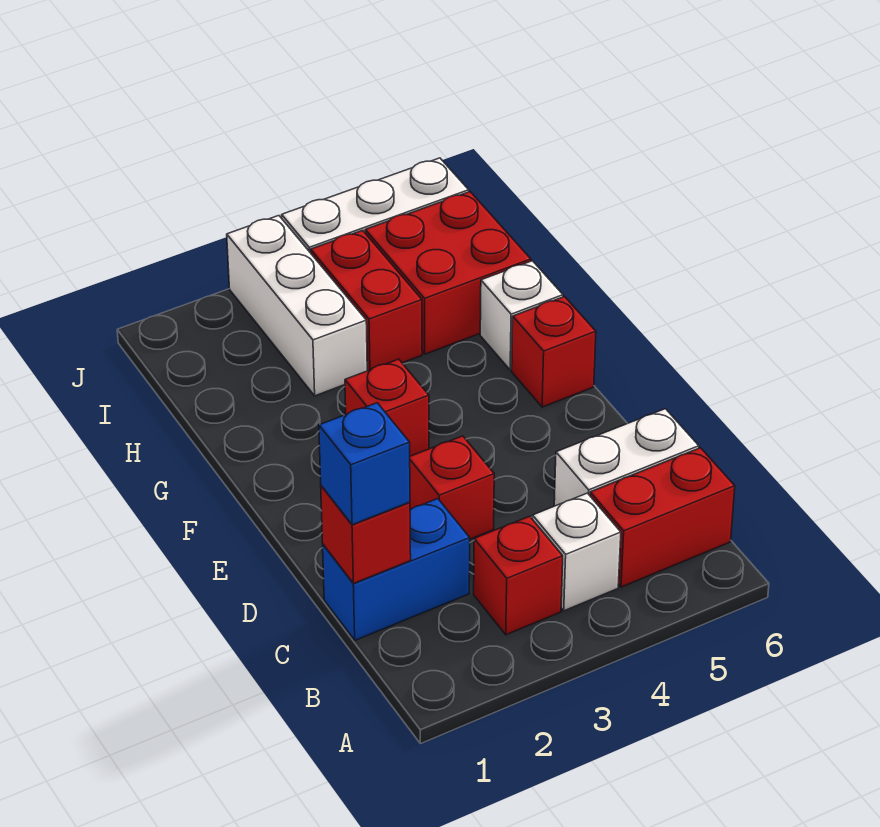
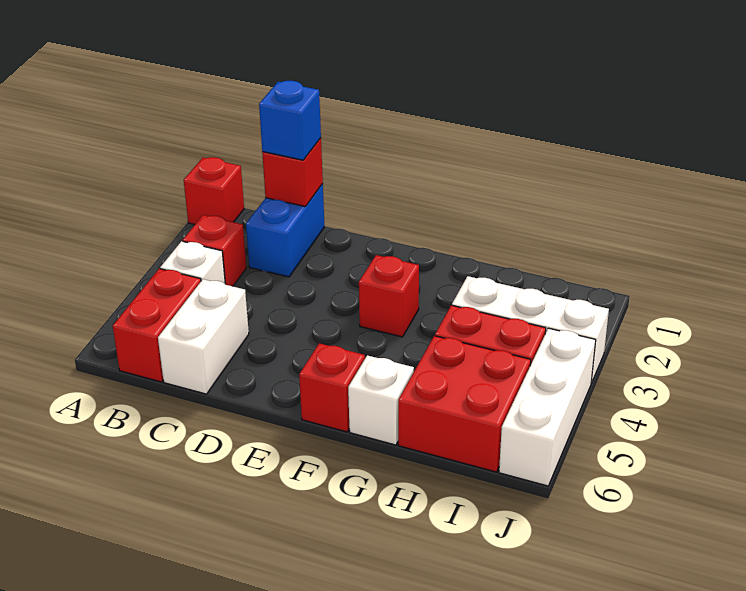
red brick D3 level 1 -> red brick A1 level 1

